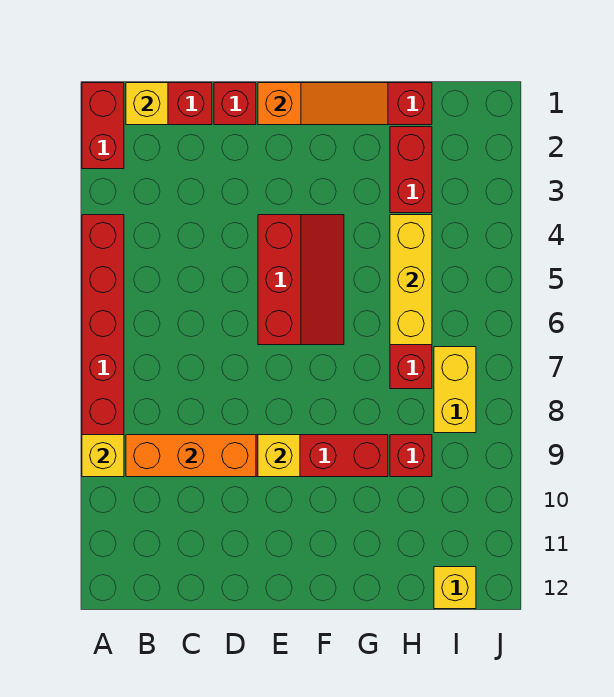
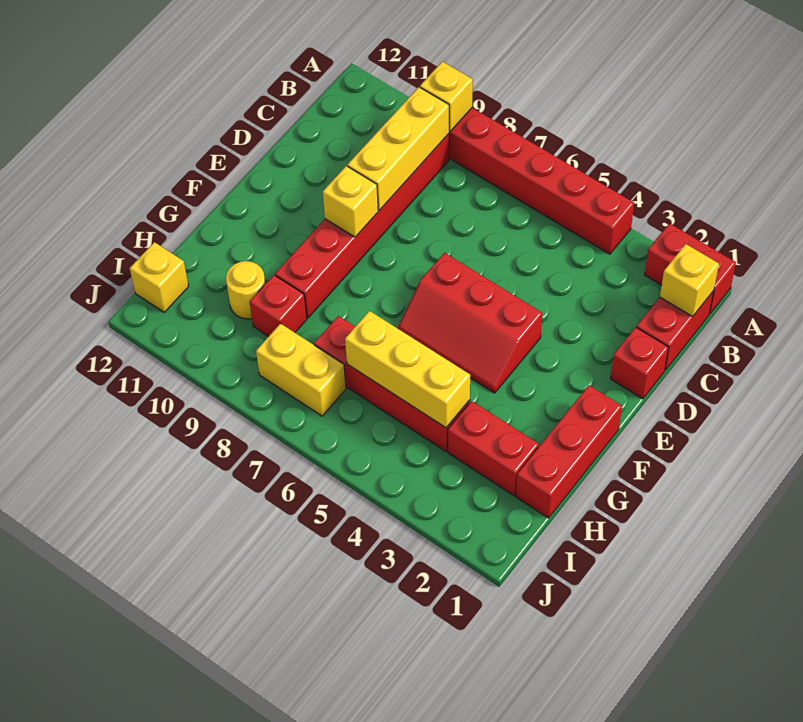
orange brick B9:D9 level 2 -> yellow brick B9:D9 level 2
orange slope E1:G1 level 2 top E -> none
none -> yellow round brick H10 level 1

